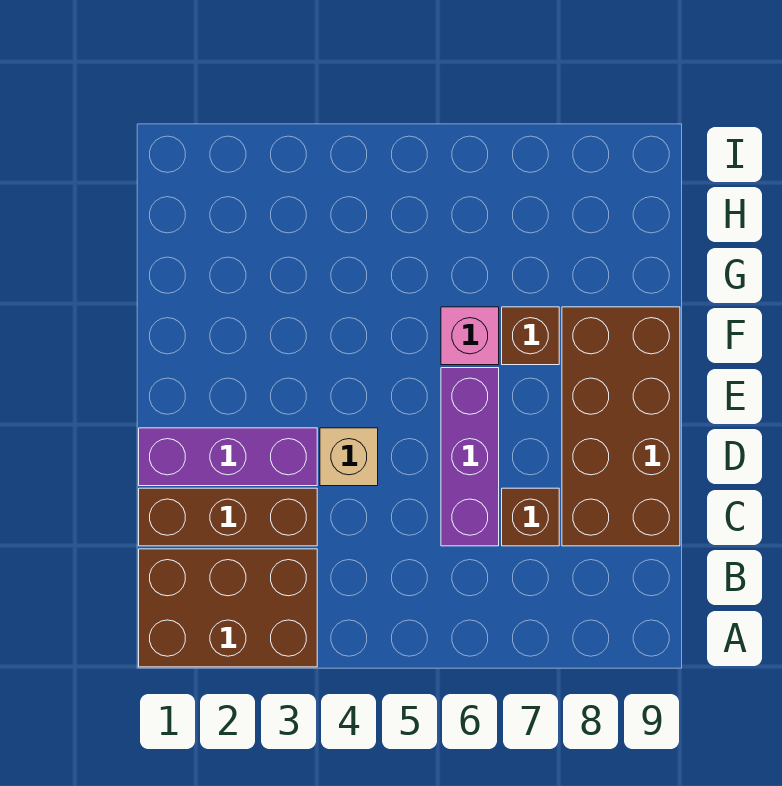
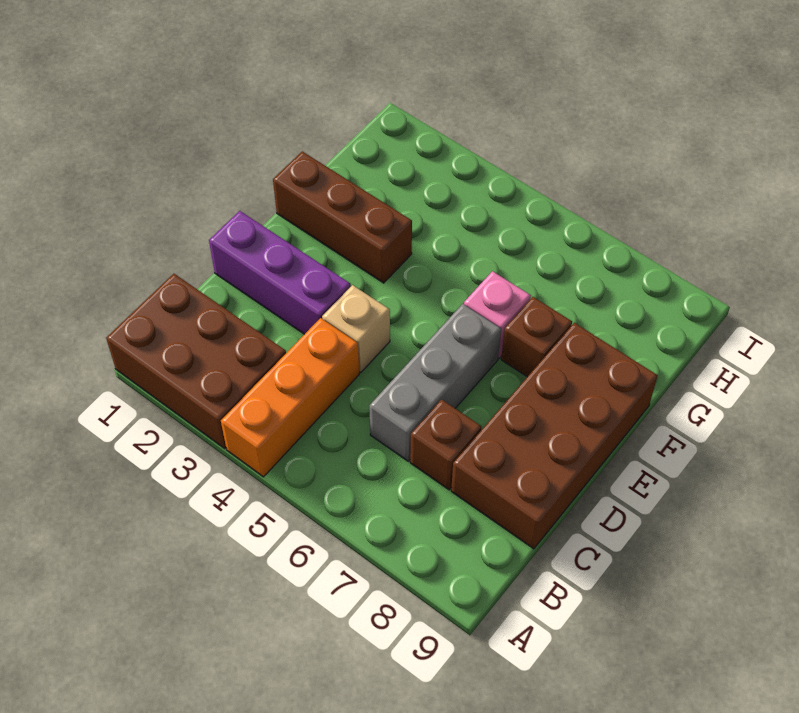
none -> orange brick A4:C4 level 1
brown brick C1:C3 level 1 -> brown brick F1:F3 level 1
purple brick C6:E6 level 1 -> grey brick C6:E6 level 1

